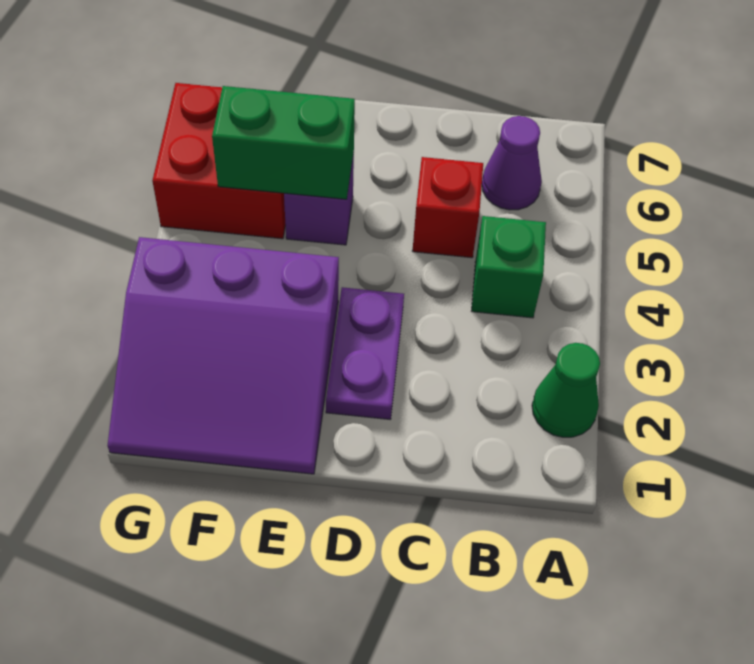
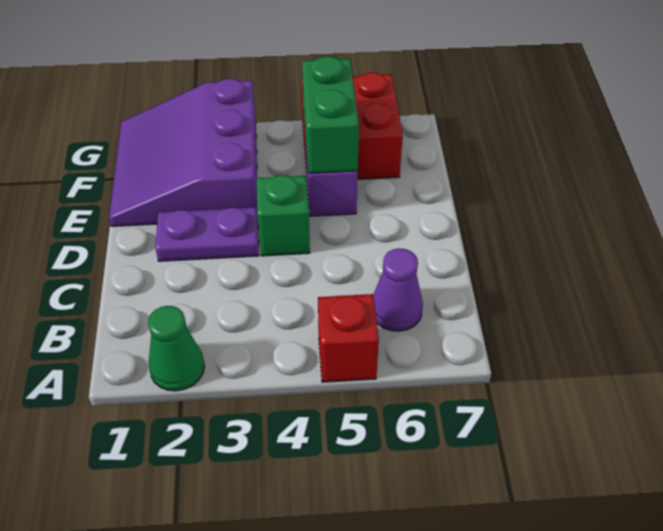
green brick B4 level 1 -> green brick D4 level 1
red brick C5 level 1 -> red brick A5 level 1

